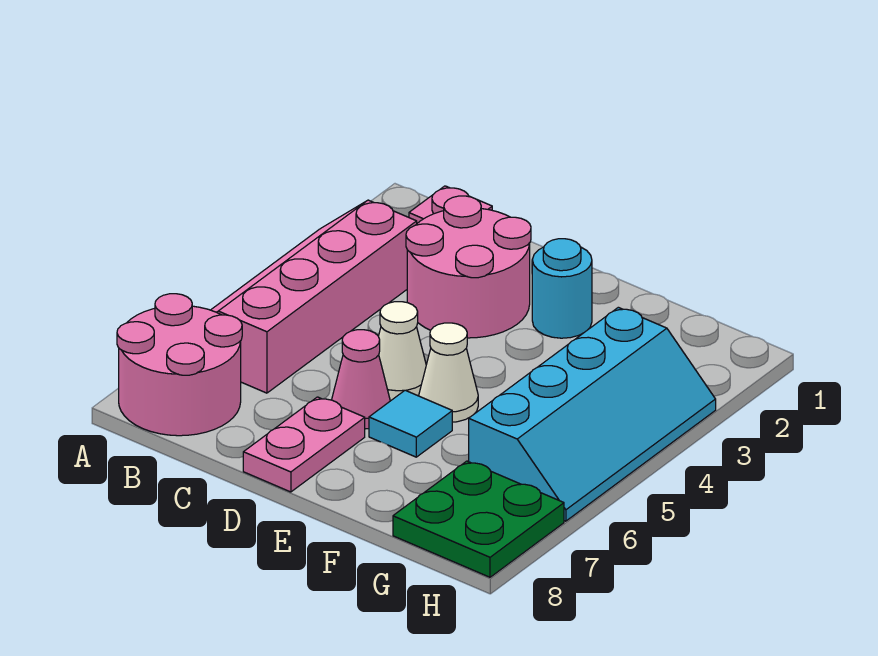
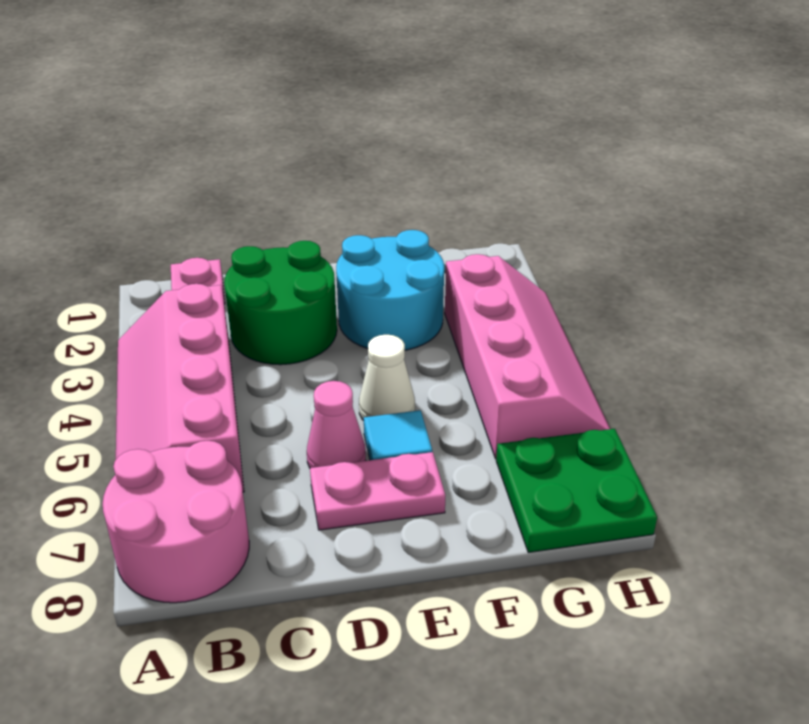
pink round brick C2:D3 level 1 -> green round brick C2:D3 level 1
white cone D5 level 1 -> none
pink plate D7:D8 level 1 -> pink plate D7:E7 level 1
cyan round brick E2 level 1 -> cyan round brick E2:F3 level 1
cyan slope G3:H6 level 1 top G -> pink slope G3:H6 level 1 top G

